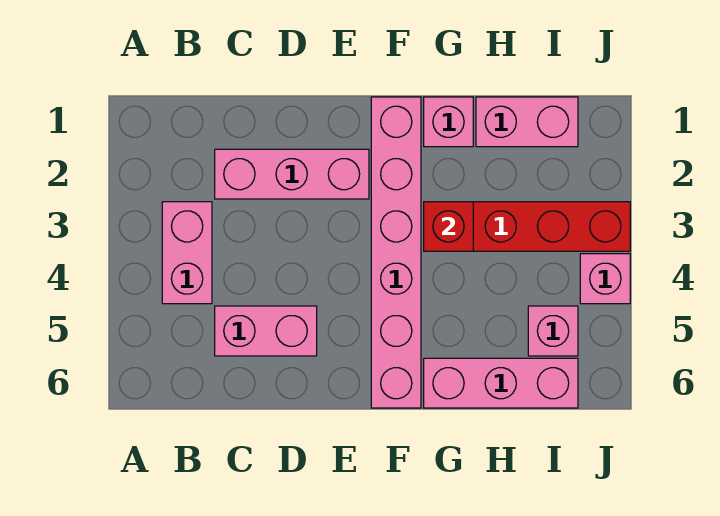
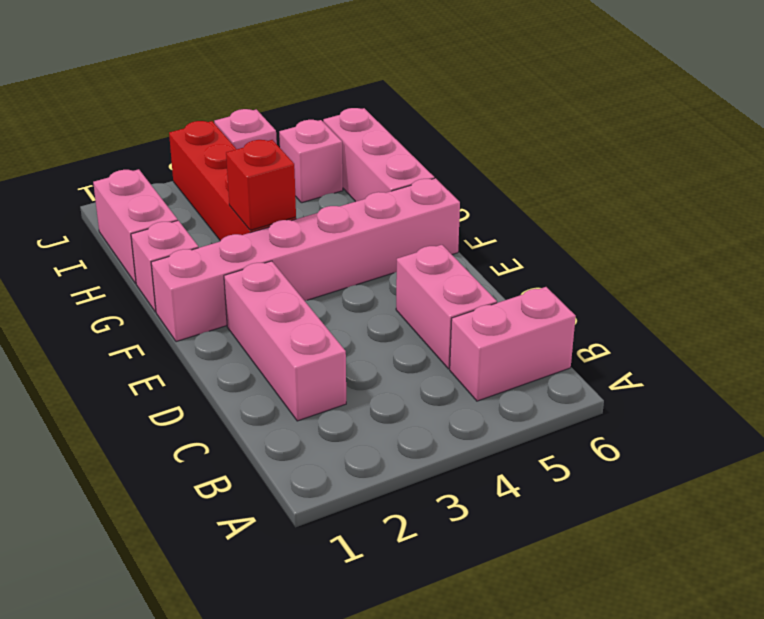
pink brick B3:B4 level 1 -> pink brick B5:B6 level 1

